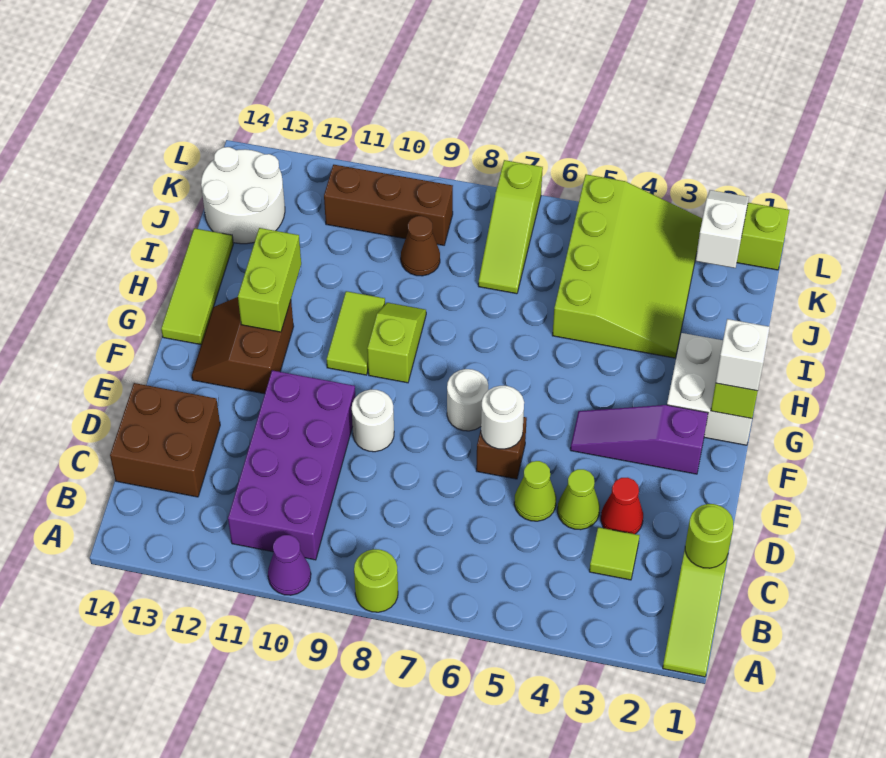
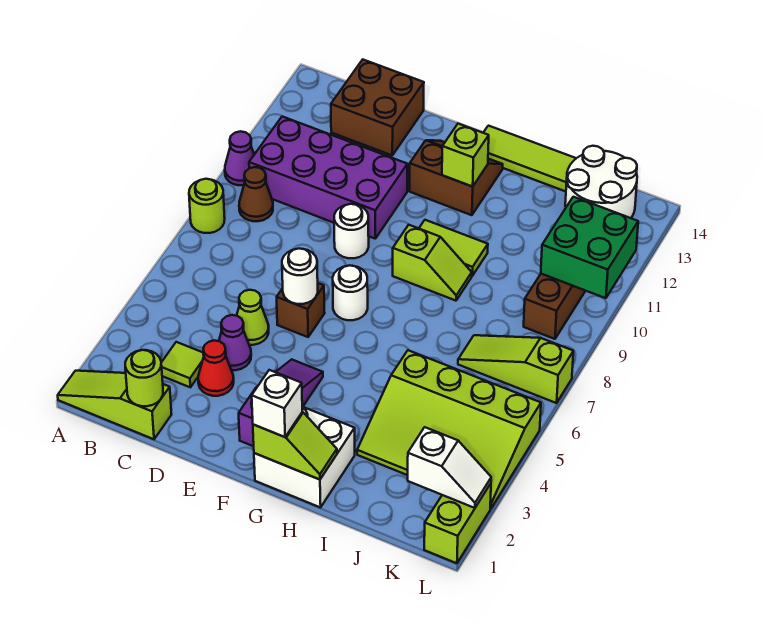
lime cone D4 level 1 -> purple cone D4 level 1
lime brick G12:H12 level 2 -> lime brick G12 level 2
brown cone J9 level 1 -> brown cone B9 level 1
none -> green brick K10:L11 level 2

